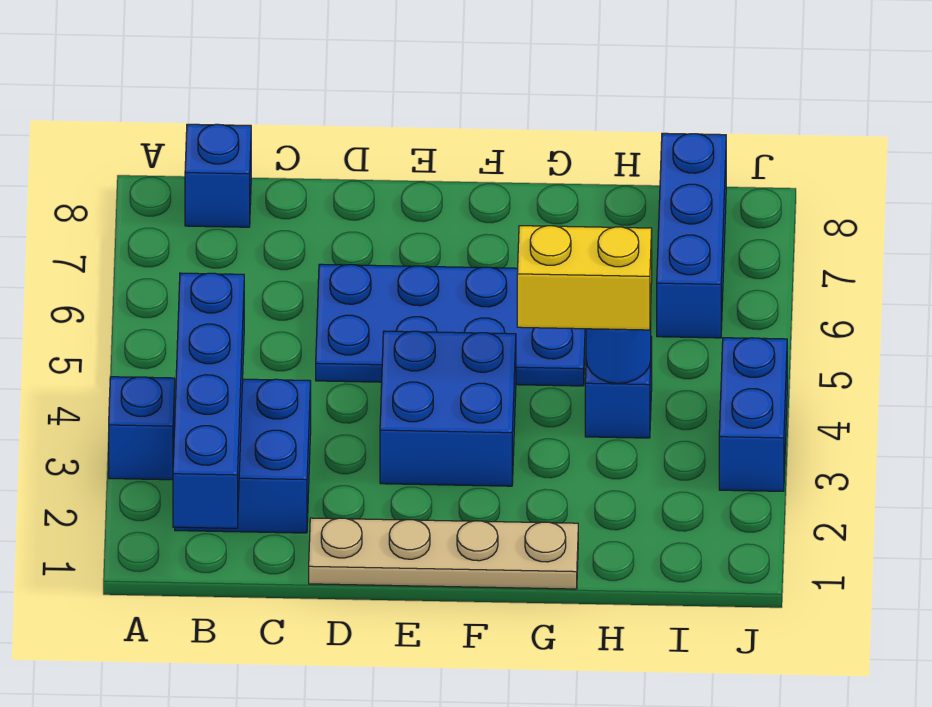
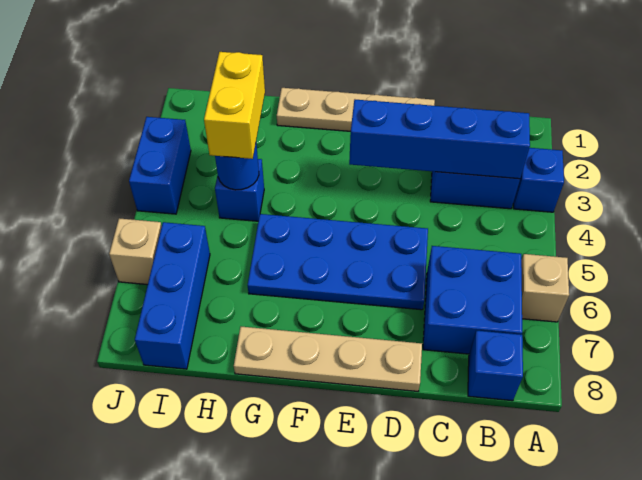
none -> tan brick A6 level 1
blue brick B1:B4 level 2 -> blue brick B3:E3 level 2
none -> tan plate D8:G8 level 1
blue brick E3:F4 level 1 -> blue brick B6:C7 level 1
yellow brick G4:H4 level 3 -> yellow brick H3:H4 level 3
none -> tan brick J6 level 1

